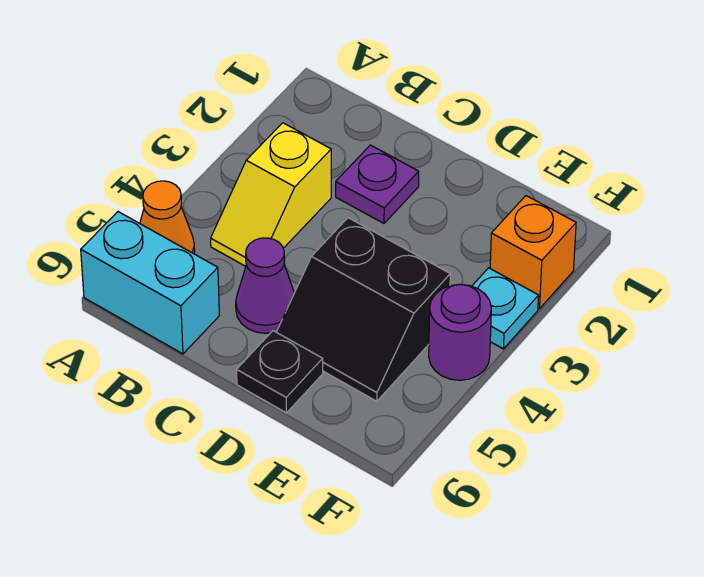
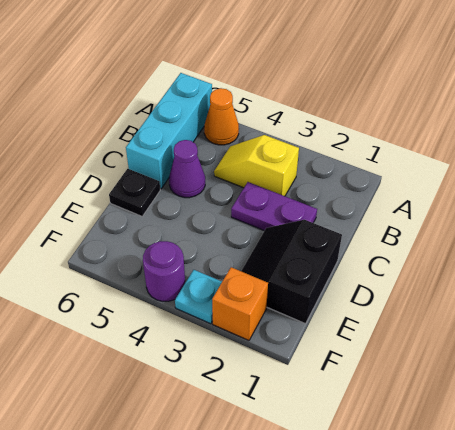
cyan brick A6:B6 level 1 -> cyan brick A6:C6 level 1
purple plate C2 level 1 -> purple plate C2:C3 level 1
black slope D4:E5 level 1 top 4 -> black slope D1:E2 level 1 top 1

